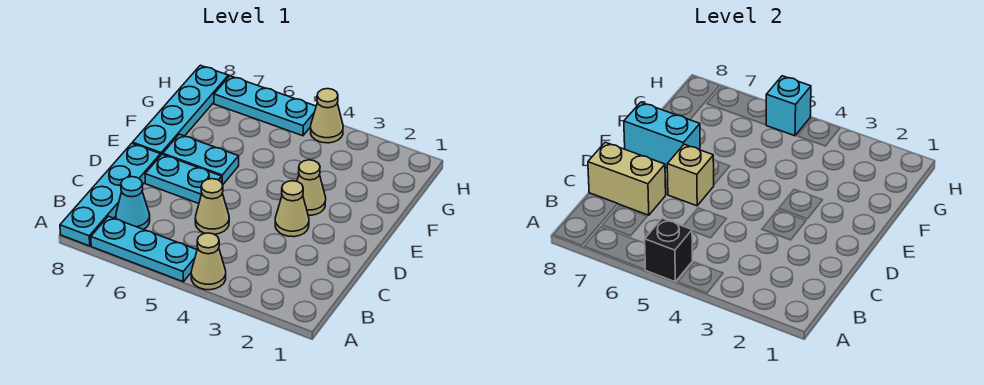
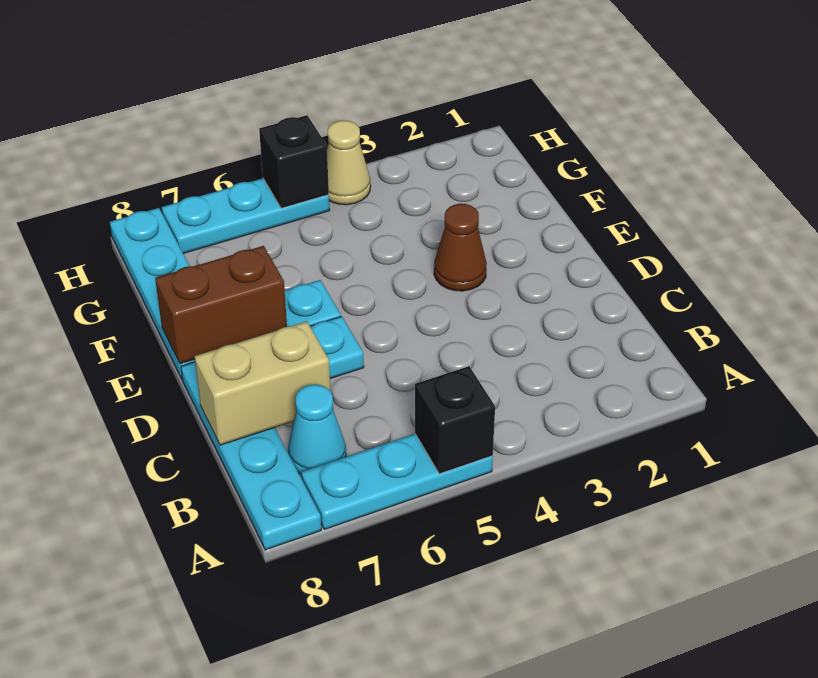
tan cone A4 level 1 -> none
tan cone C5 level 1 -> none
tan cone D3 level 1 -> none
tan brick D6 level 2 -> none
tan cone E3 level 1 -> brown cone E3 level 1
cyan brick E7:E8 level 2 -> brown brick E7:E8 level 2
cyan brick H5 level 2 -> black brick H5 level 2

